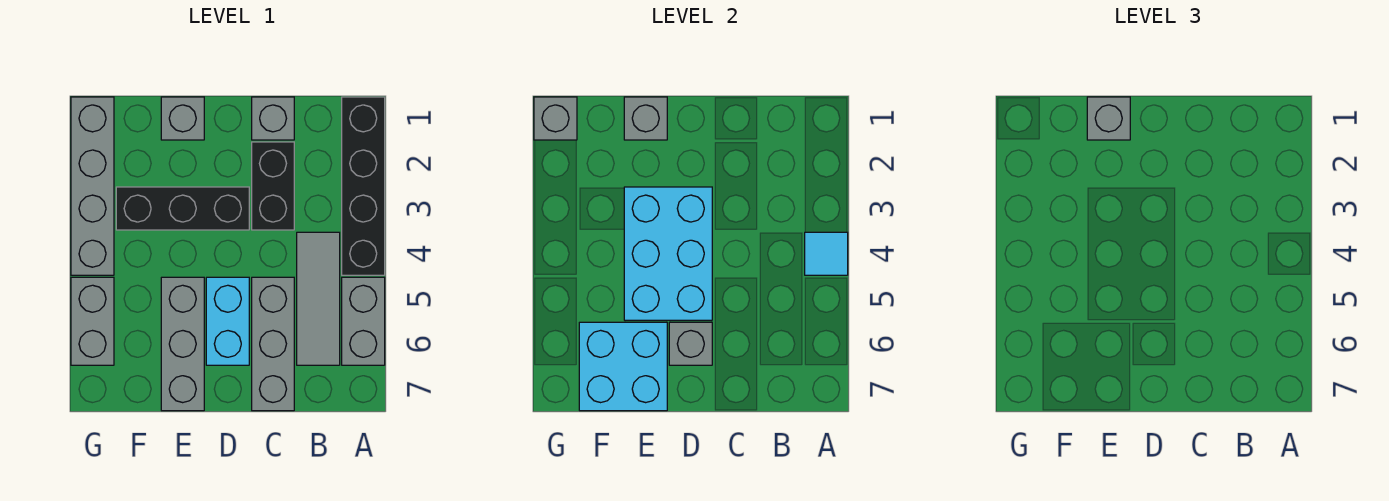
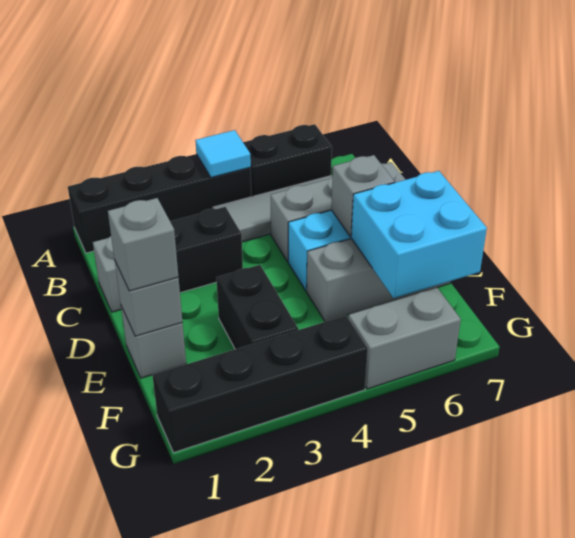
grey brick A5:A6 level 1 -> black brick A5:A6 level 1
black brick D3:F3 level 1 -> black brick E3:F3 level 1
cyan brick D3:E5 level 2 -> none
grey brick G1:G4 level 1 -> black brick G1:G4 level 1
grey brick G1 level 2 -> none

